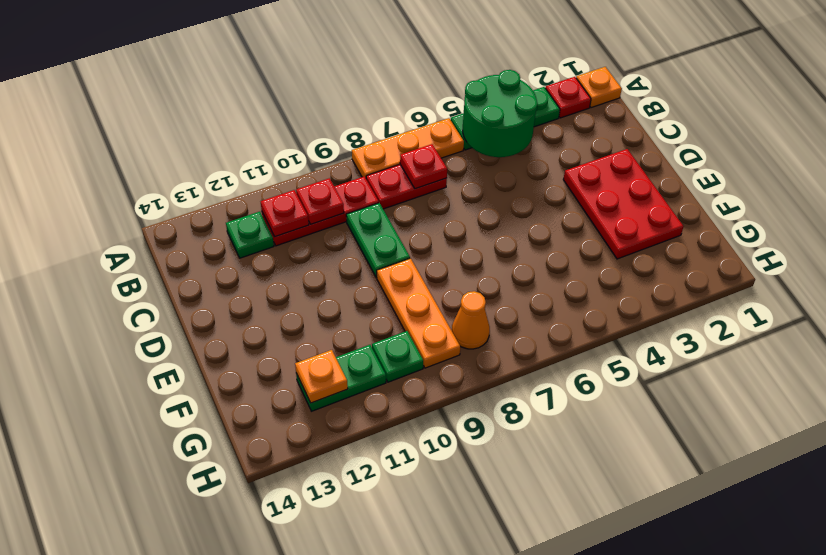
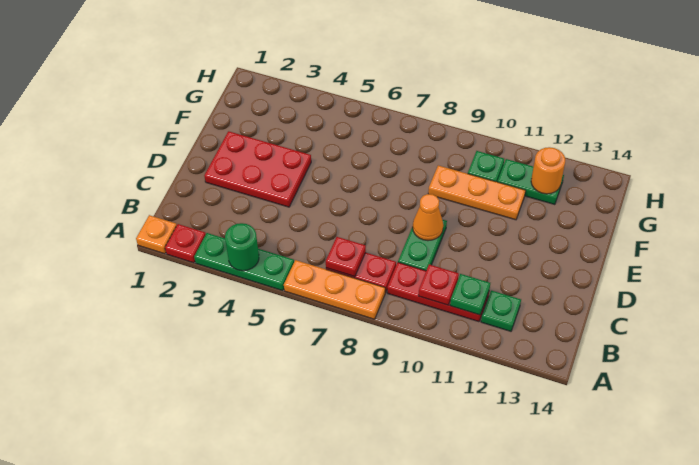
green round brick A4:B5 level 2 -> green round brick A4 level 2
red plate B11 level 2 -> green plate B11 level 2
red plate D2:F3 level 1 -> red plate D2:E4 level 1
orange plate E9:G9 level 1 -> orange plate F9:F11 level 1
orange cone G8 level 1 -> orange cone D9 level 2
orange plate G12 level 2 -> orange round brick G12 level 2

